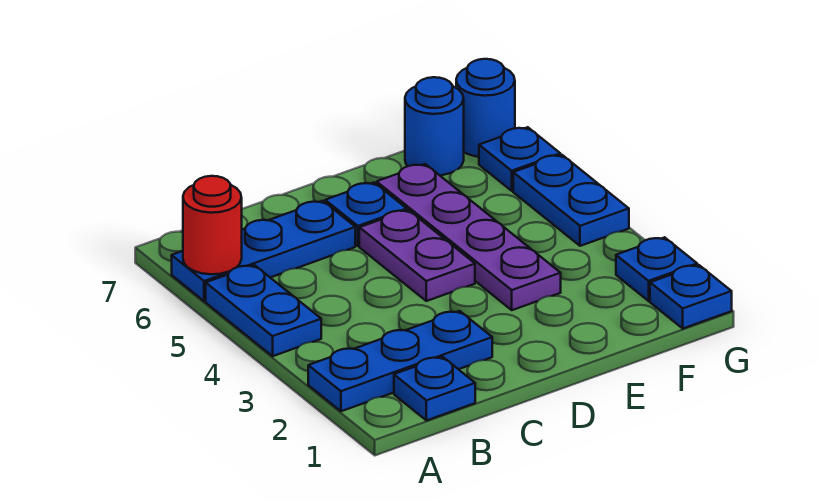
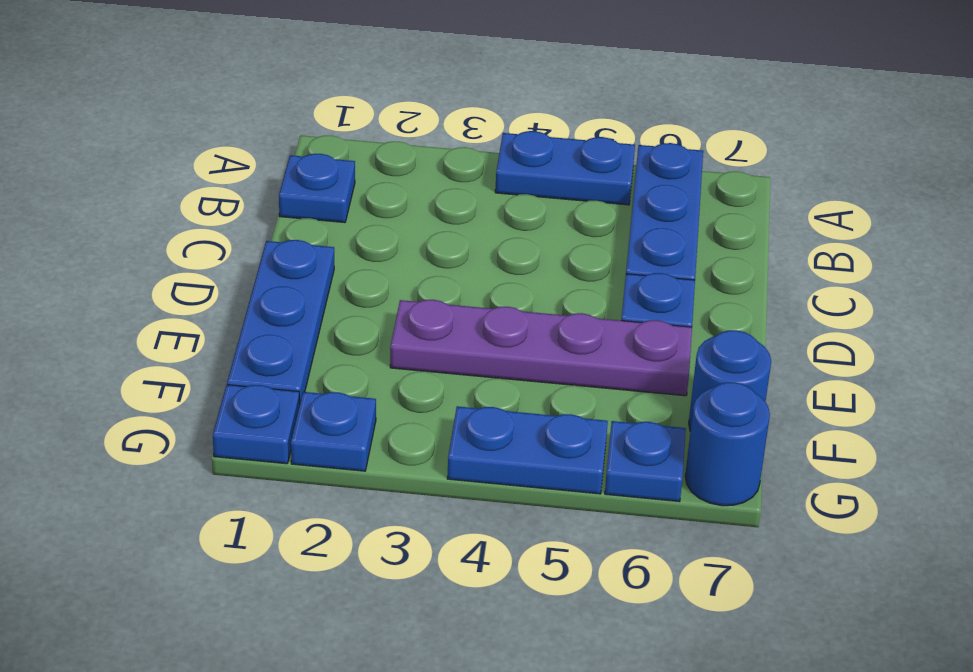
blue plate A2:C2 level 1 -> blue plate D1:F1 level 1
red round brick A6 level 2 -> none
purple plate D4:D5 level 1 -> none

